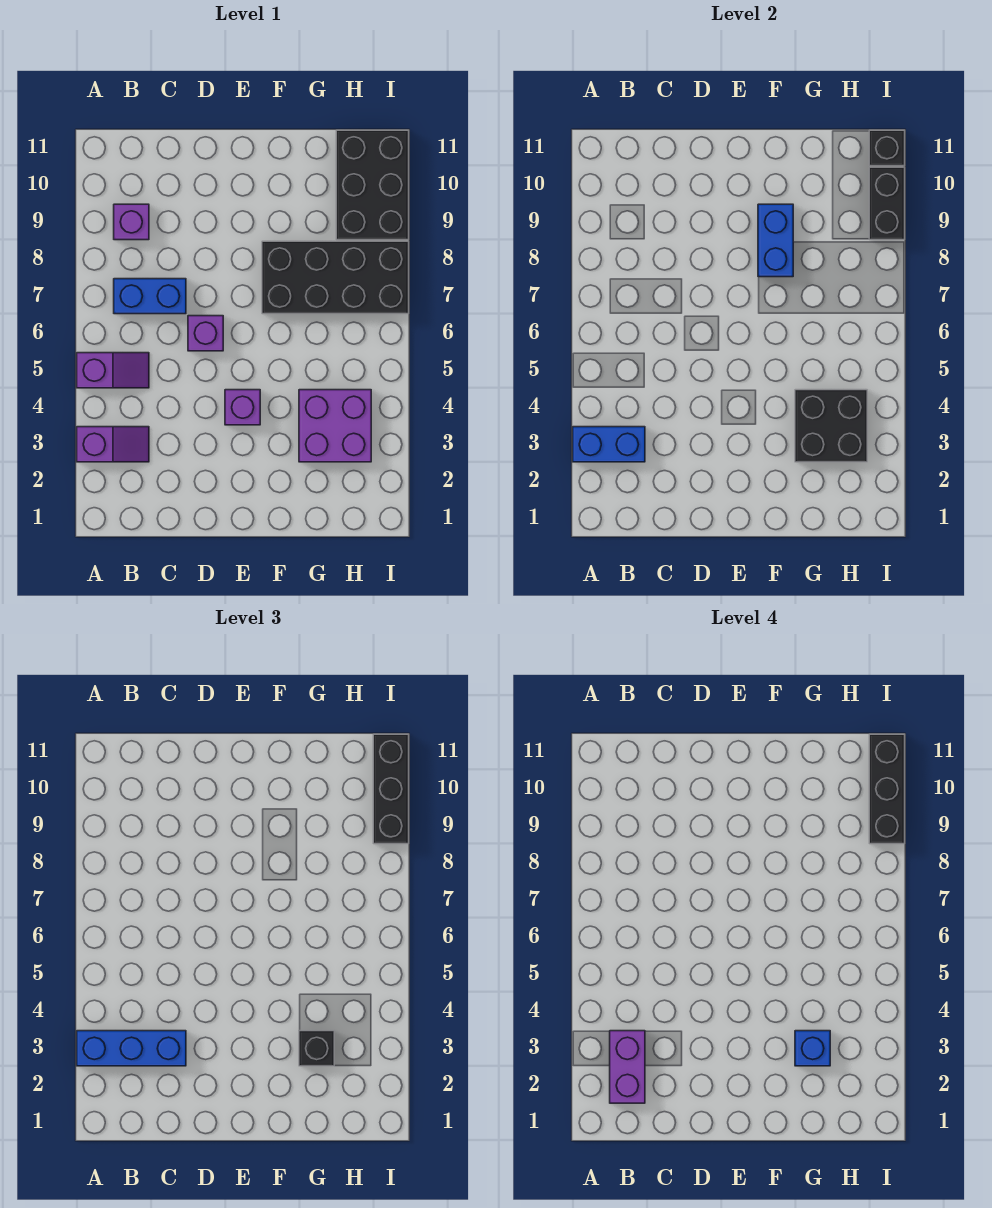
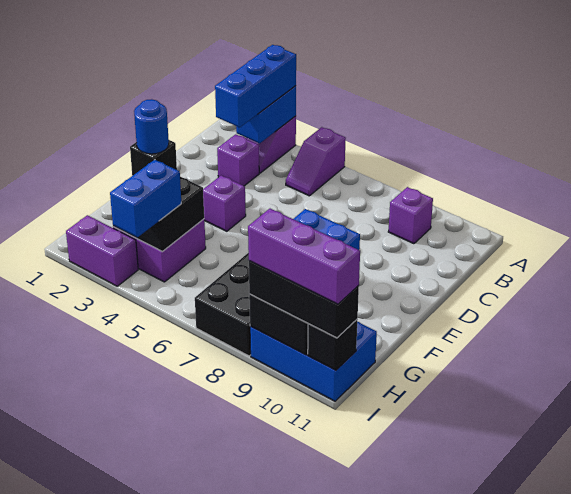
purple brick B2:B3 level 4 -> purple brick I2:I3 level 1
blue brick B7:C7 level 1 -> blue brick H4:I4 level 3
purple brick D6 level 1 -> purple brick C3 level 1
blue brick G3 level 4 -> blue round brick G3 level 4
black brick H9:I11 level 1 -> blue brick H9:I11 level 1
black brick I9:I11 level 4 -> purple brick I9:I11 level 4

